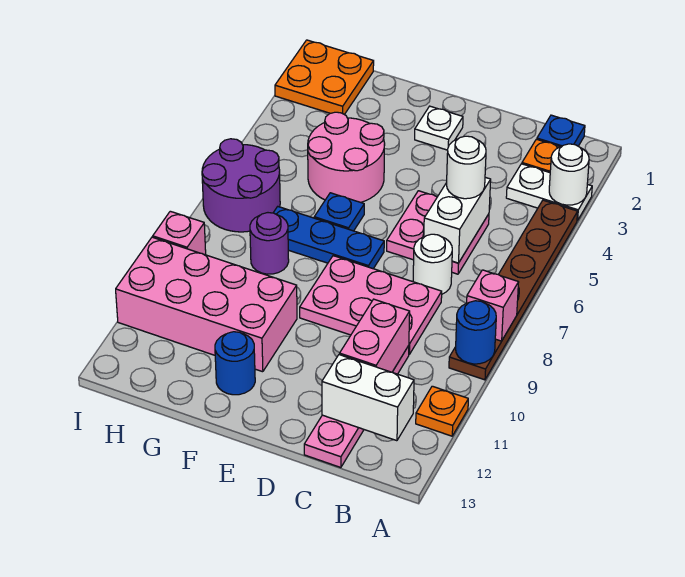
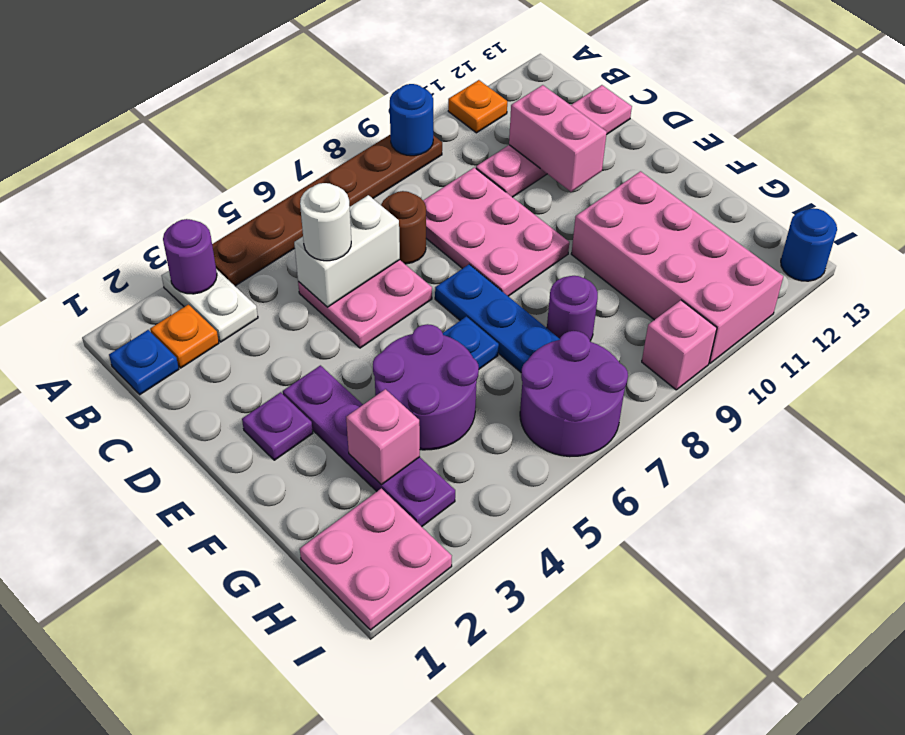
white round brick A3 level 2 -> purple round brick A3 level 2
pink brick A8 level 2 -> pink brick G3 level 2
white brick B12:C12 level 2 -> none
white round brick C7 level 1 -> brown round brick C7 level 1
pink brick C10:C11 level 2 -> pink brick C11:D11 level 2
white plate E2 level 1 -> purple plate E2 level 1
none -> purple plate E3:H3 level 1
pink round brick F4:G5 level 1 -> purple round brick F4:G5 level 1
blue round brick F12 level 1 -> blue round brick I13 level 1
orange plate H1:I2 level 1 -> pink plate H1:I2 level 1

